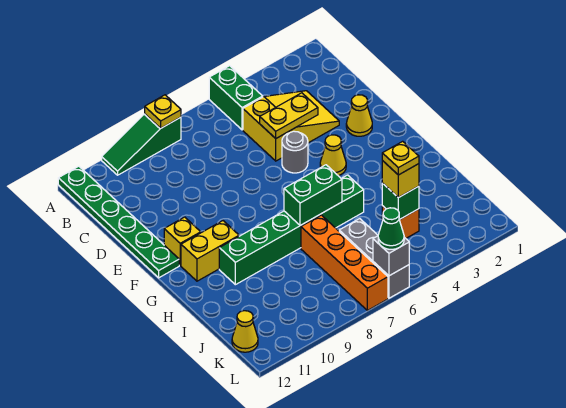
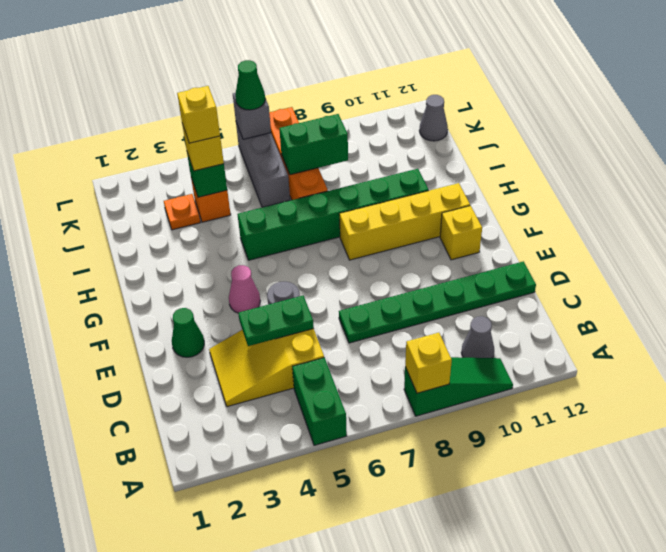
yellow plate A8 level 2 -> yellow brick A8 level 2
green plate A12:F12 level 1 -> green plate D7:D12 level 1
none -> grey cone B10 level 1
yellow plate D4:D5 level 2 -> green plate D4:D5 level 2
yellow cone E2 level 1 -> green cone E2 level 1
yellow cone F4 level 1 -> pink cone F4 level 1
yellow brick G10:G11 level 1 -> yellow brick G8:G11 level 1
green brick H6:H7 level 2 -> green brick J7:J8 level 2
none -> orange plate J3 level 1
yellow plate J4 level 4 -> yellow brick J4 level 4
yellow cone K12 level 1 -> grey cone K12 level 1

